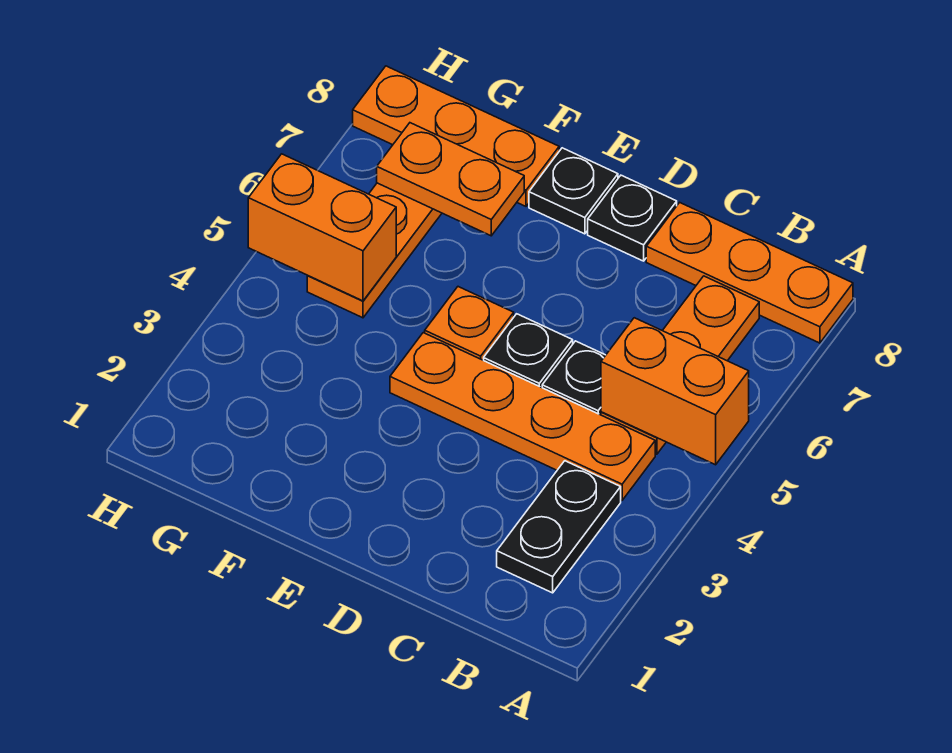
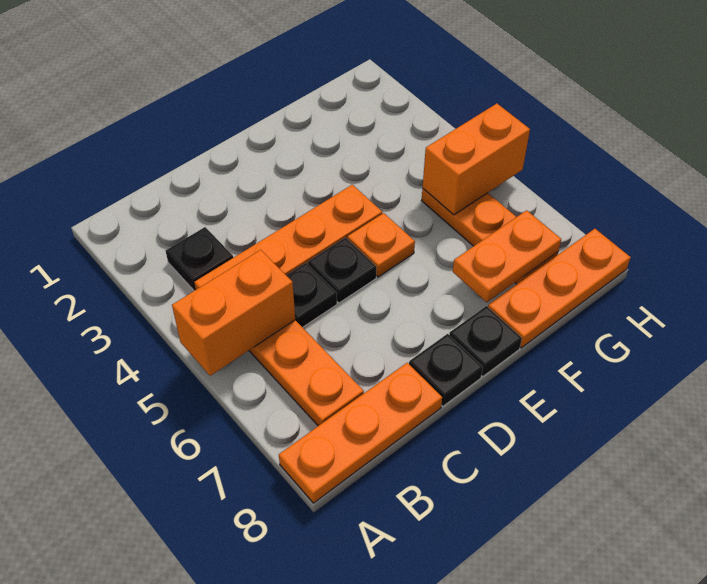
black plate B2:B3 level 1 -> black plate B3 level 1

